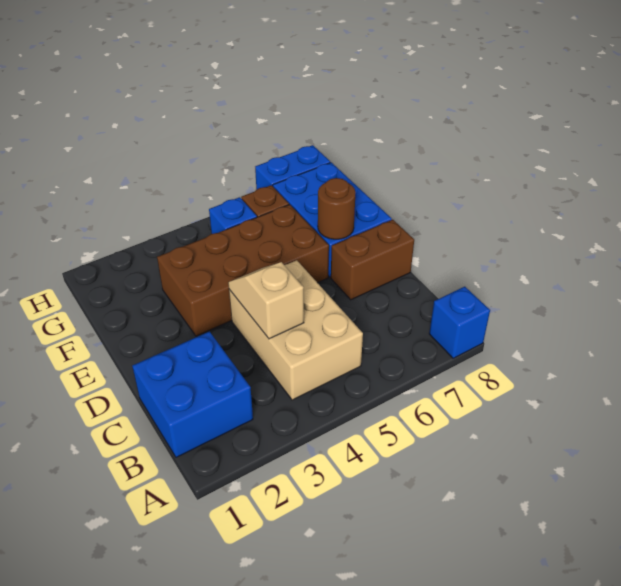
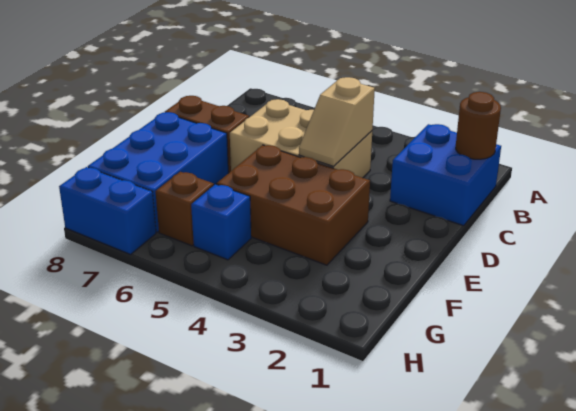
blue brick A8 level 1 -> none
tan brick B4:D5 level 1 -> tan brick C4:D6 level 1
brown brick E3:F6 level 1 -> brown brick E3:F5 level 1
brown round brick E7 level 2 -> brown round brick B1 level 2

